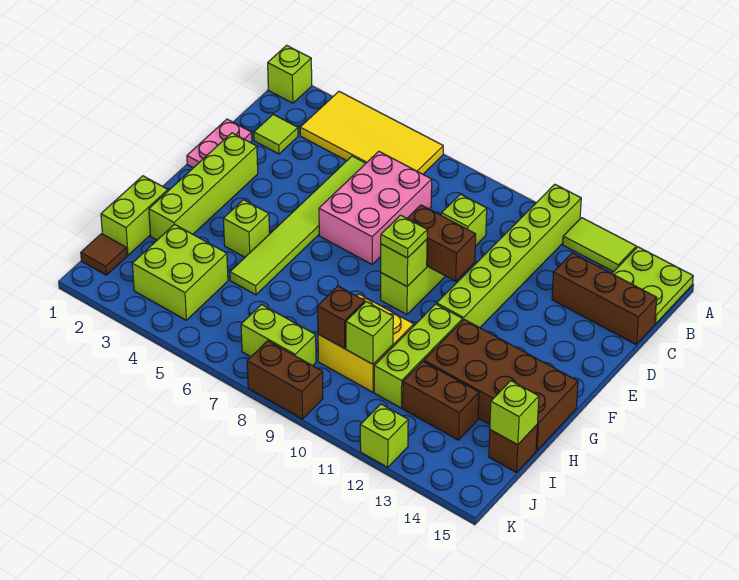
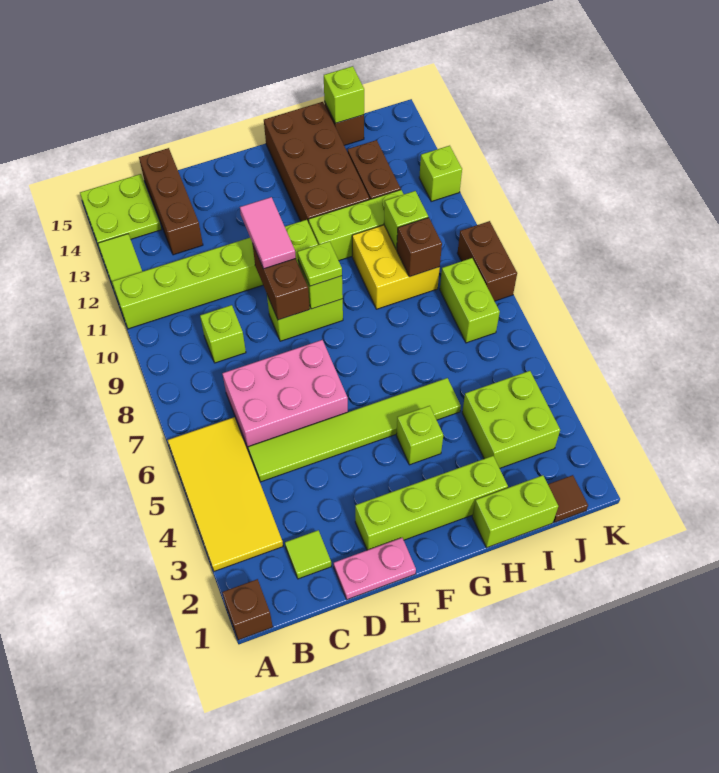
lime brick A1 level 1 -> brown brick A1 level 1
none -> pink tile E10:E11 level 3

